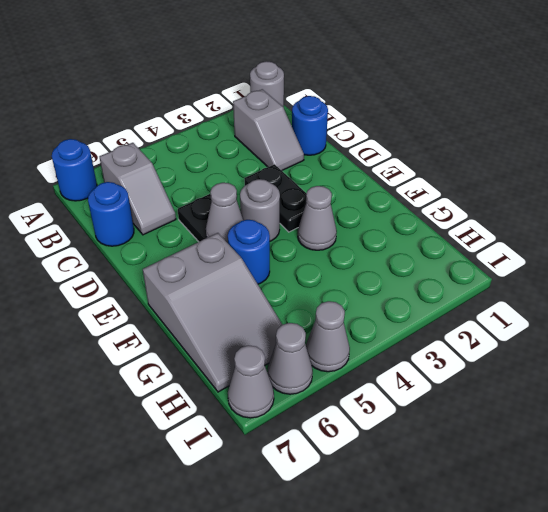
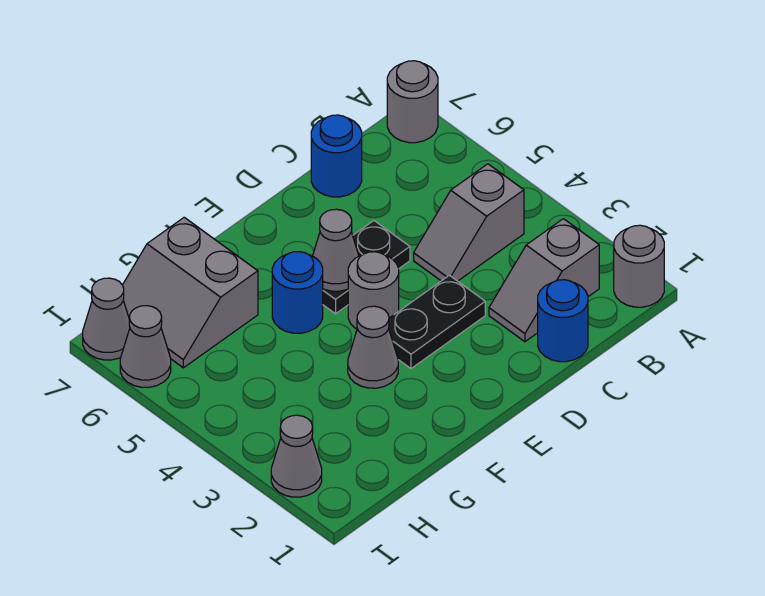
blue round brick A7 level 1 -> grey round brick A7 level 1
grey slope B6:C6 level 1 top B -> grey slope B4:C4 level 1 top B
grey slope F6:H7 level 1 top F -> grey slope G6:H7 level 1 top G
grey cone I5 level 1 -> grey cone I2 level 1

